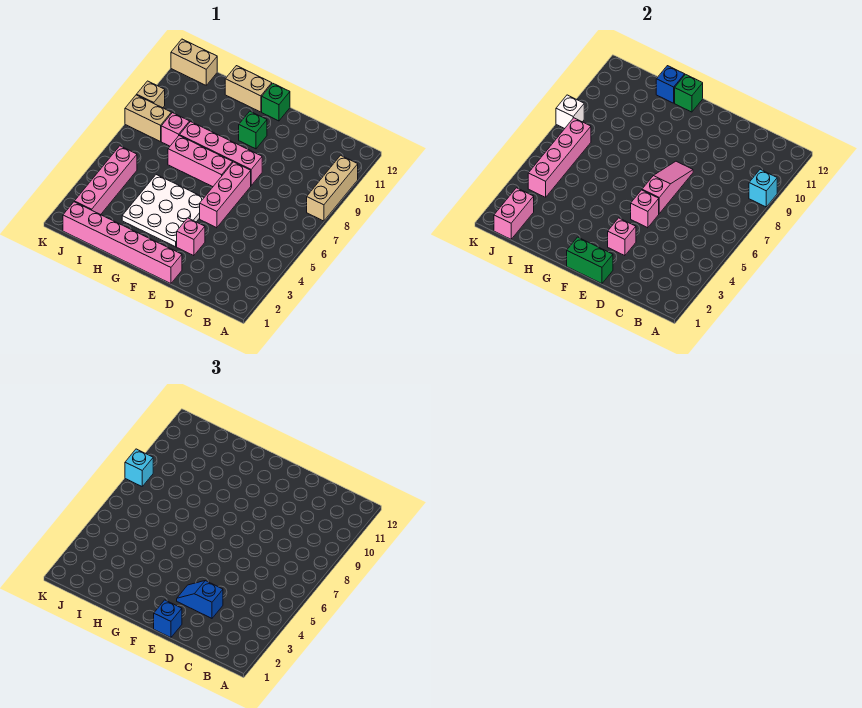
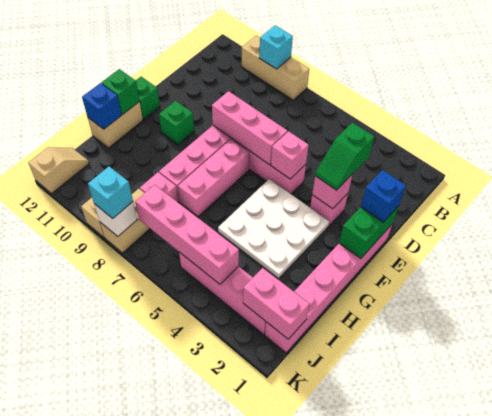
blue slope D3:E3 level 3 top D -> green slope D3:E3 level 3 top D
pink slope E6:E8 level 2 top 6 -> pink brick E6:E8 level 2
tan brick J12:K12 level 1 -> tan slope J12:K12 level 1 top K

